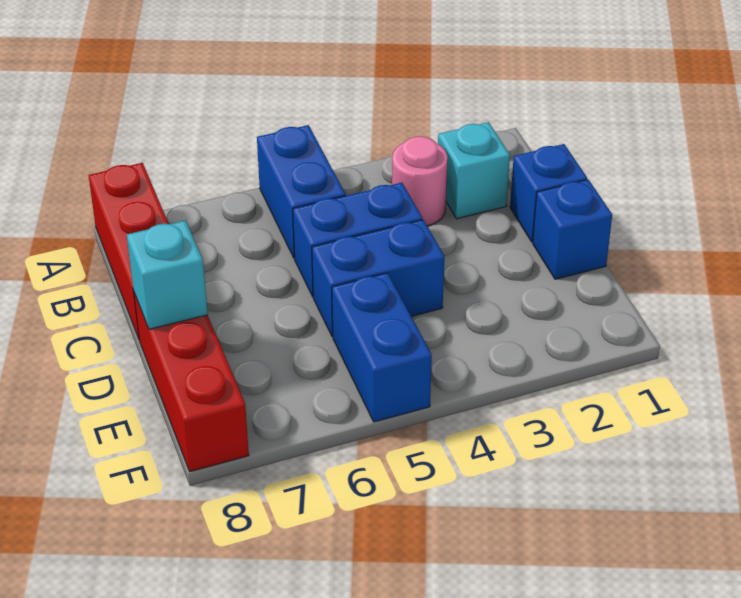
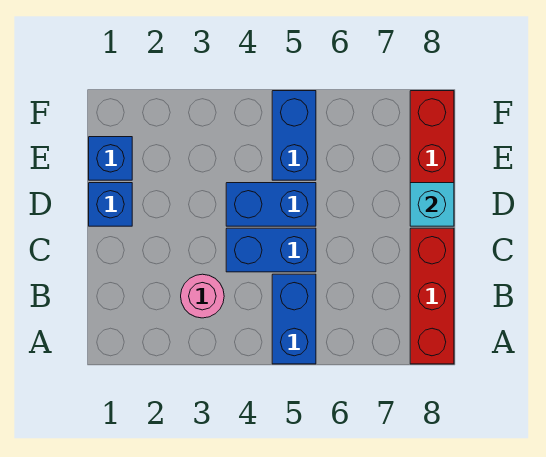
cyan brick B2 level 1 -> none
blue brick C1 level 1 -> blue brick E1 level 1

